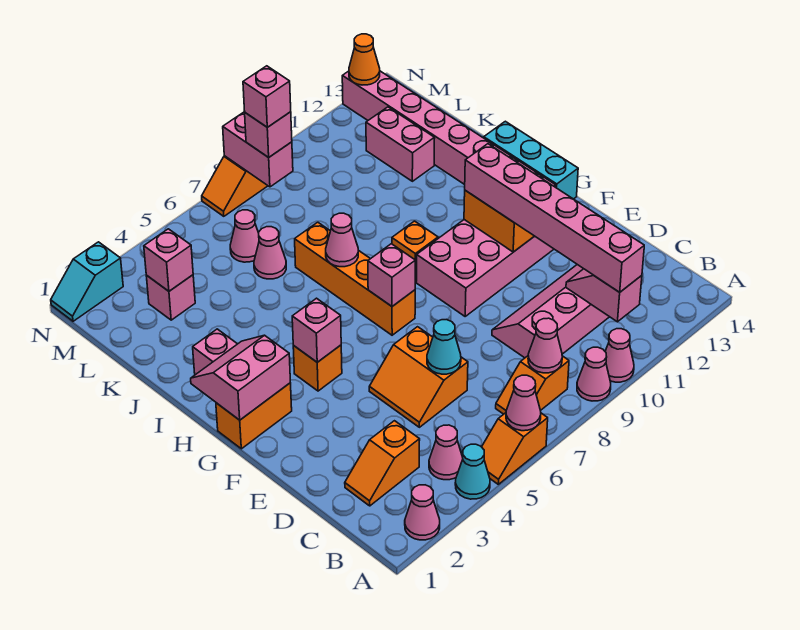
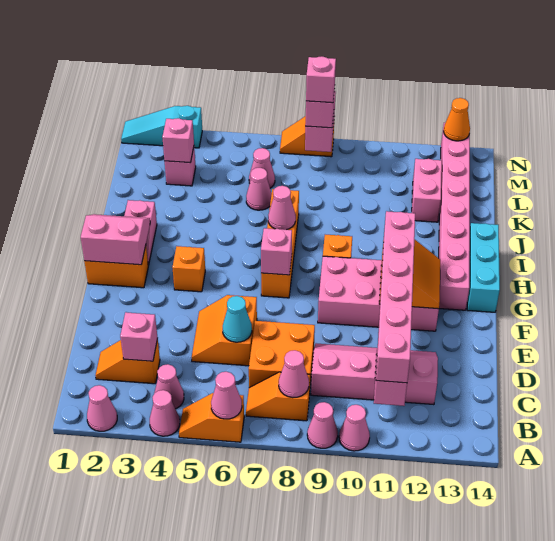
cyan cone A4 level 1 -> pink cone A4 level 1
none -> orange brick C7:D8 level 1
pink brick G4 level 2 -> pink brick C3 level 2
cyan slope N1:N2 level 1 top 2 -> cyan slope N1:N3 level 1 top 3

